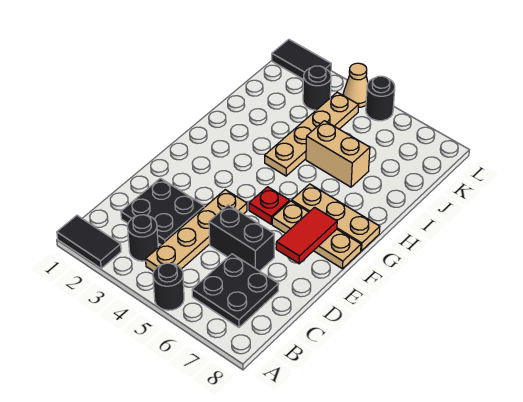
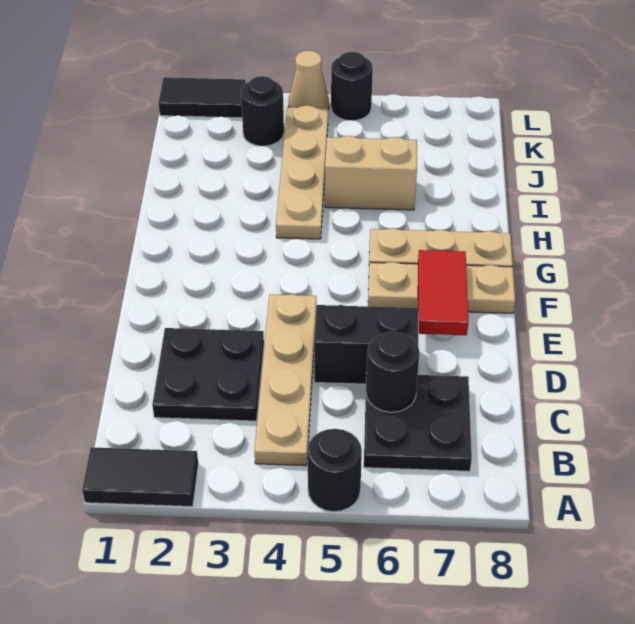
black round brick B3 level 1 -> black round brick C6 level 2
red plate F5 level 1 -> none

